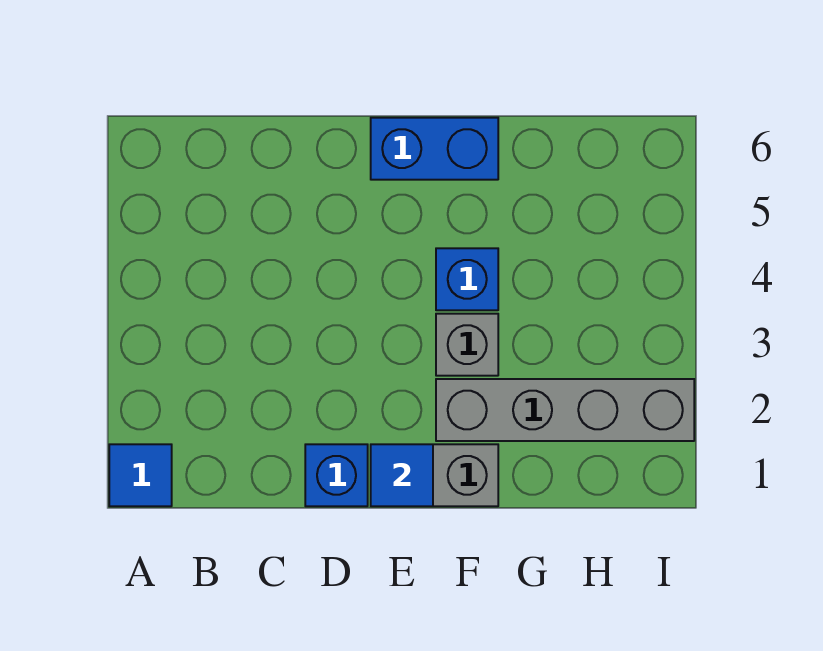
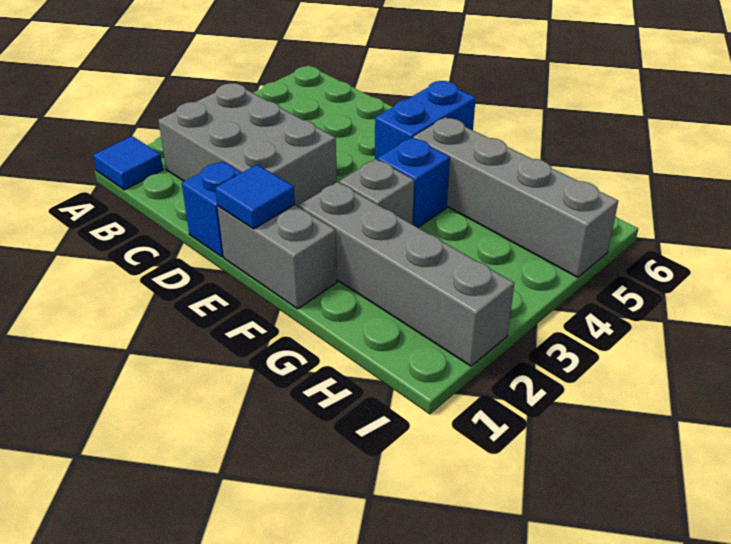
none -> grey brick B2:D3 level 1
blue brick E6:F6 level 1 -> blue brick E5:E6 level 1
none -> grey brick F5:I5 level 1

